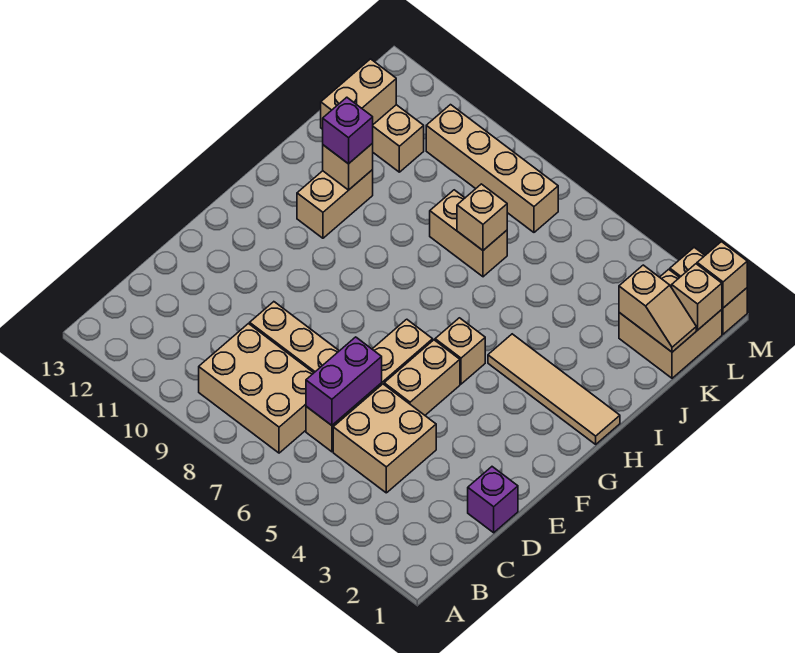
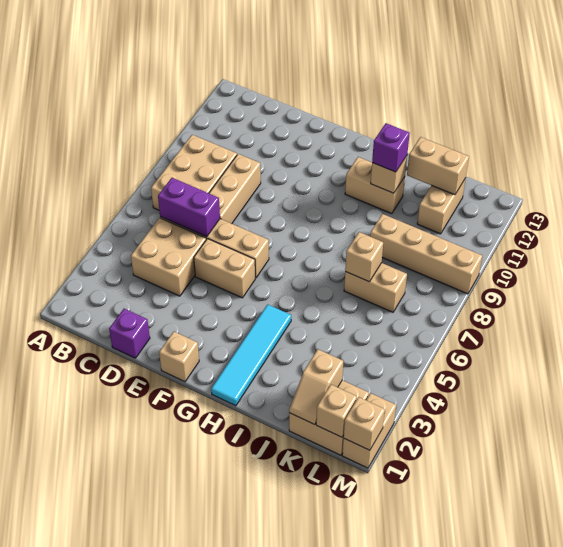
tan brick G5 level 1 -> tan brick F1 level 1
tan tile H1:H4 level 1 -> cyan tile H1:H4 level 1
tan brick J7:J8 level 1 -> tan brick J7:K7 level 1
tan brick L7:L10 level 1 -> tan brick J9:M9 level 1

